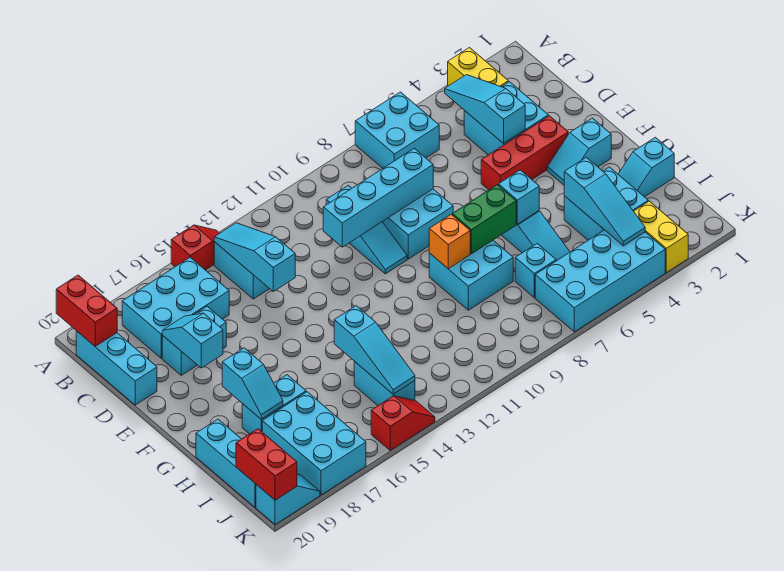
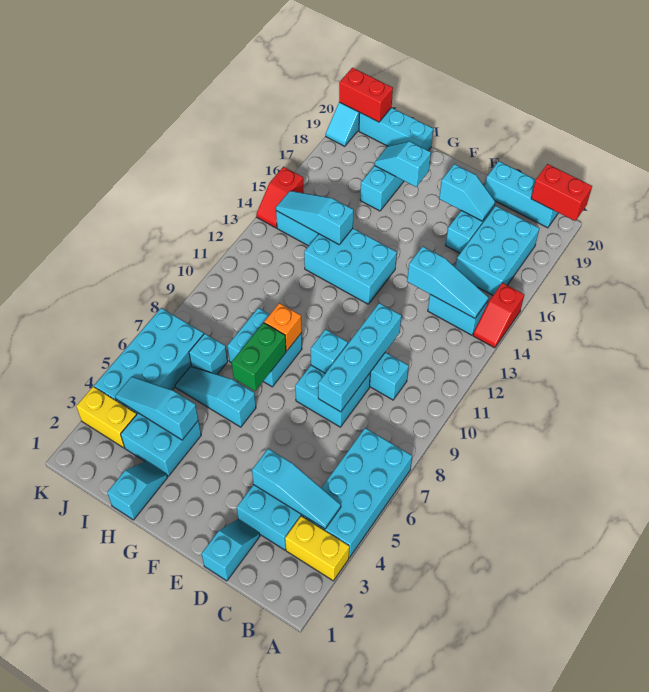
cyan brick A6:B7 level 1 -> cyan brick A4:B7 level 1
red brick E3:E5 level 1 -> none
cyan slope F2:F3 level 1 top 2 -> cyan slope D1:D2 level 1 top 1
cyan brick G6 level 2 -> cyan brick E9 level 2
cyan brick I17:K18 level 1 -> cyan brick F13:H14 level 1

